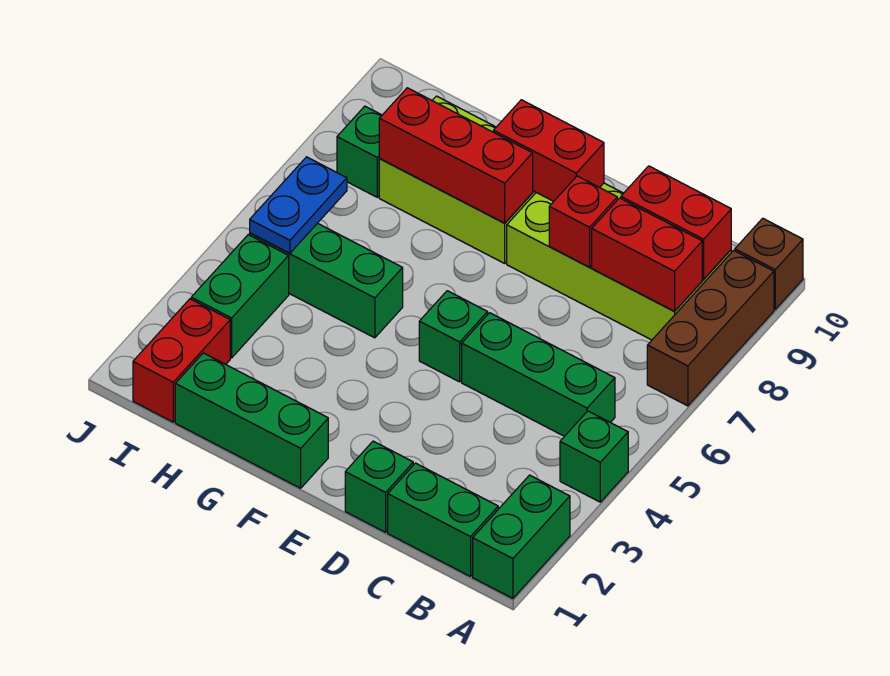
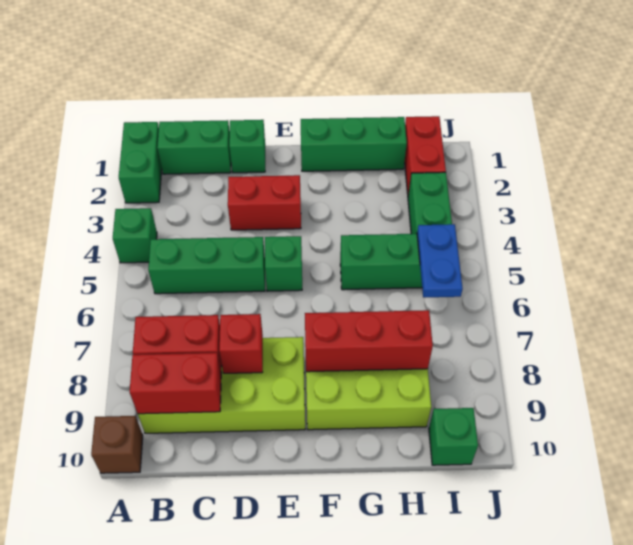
brown brick A7:A9 level 1 -> none
red brick E9:F9 level 2 -> red brick D3:E3 level 1
green brick I8 level 1 -> green brick I10 level 1

